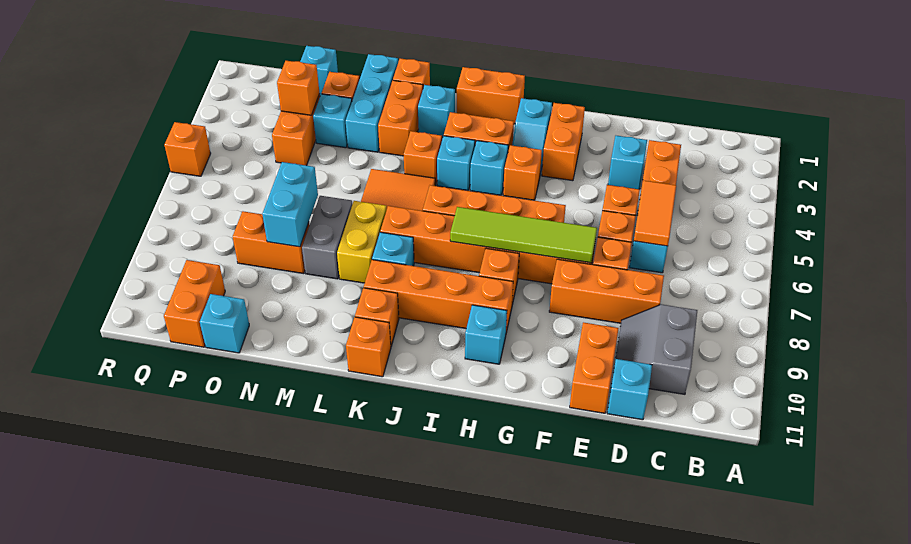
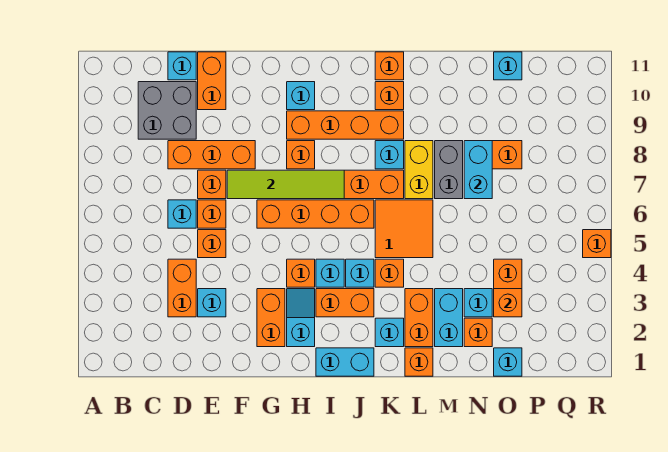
grey slope C9:D10 level 1 top C -> grey brick C9:D10 level 1
orange tile D5:D6 level 2 -> none
orange brick I1:J1 level 1 -> cyan brick I1:J1 level 1
cyan brick M1:M3 level 1 -> cyan brick M2:M3 level 1
orange brick P10:P11 level 1 -> none

